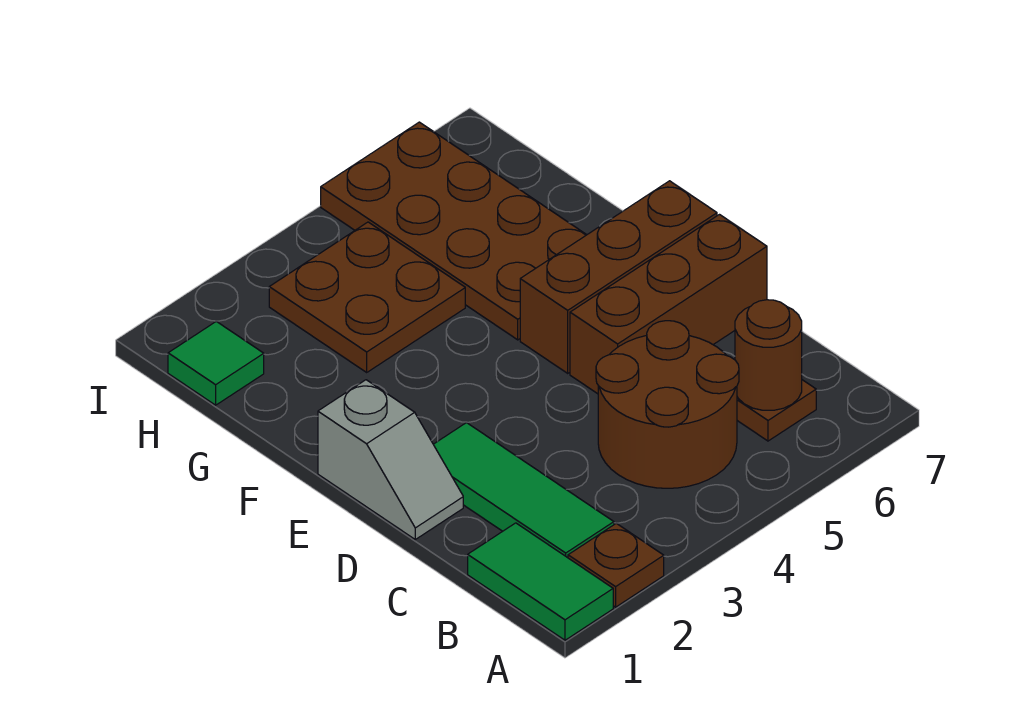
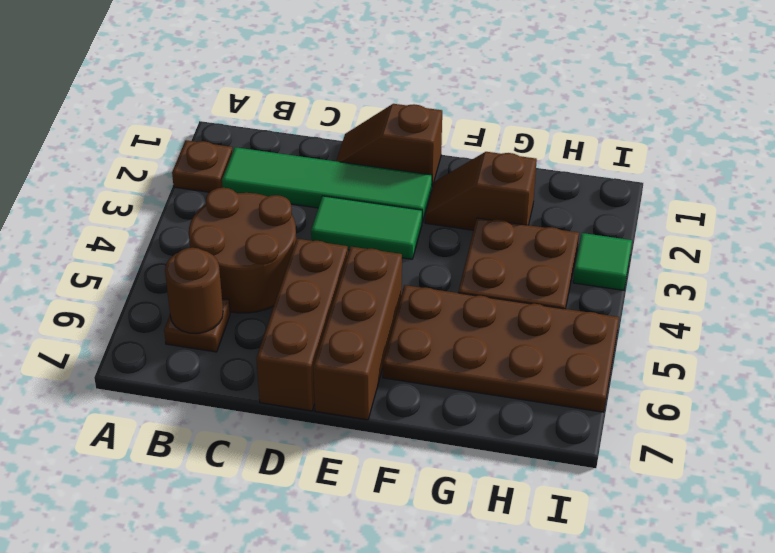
green tile A1:B1 level 1 -> green tile D3:E3 level 1
green tile B2:D2 level 1 -> green tile B2:E2 level 1
grey slope D1:E1 level 1 top E -> brown slope D1:E1 level 1 top E
none -> brown slope F2:G2 level 1 top G
green tile H1 level 1 -> green tile I3 level 1

